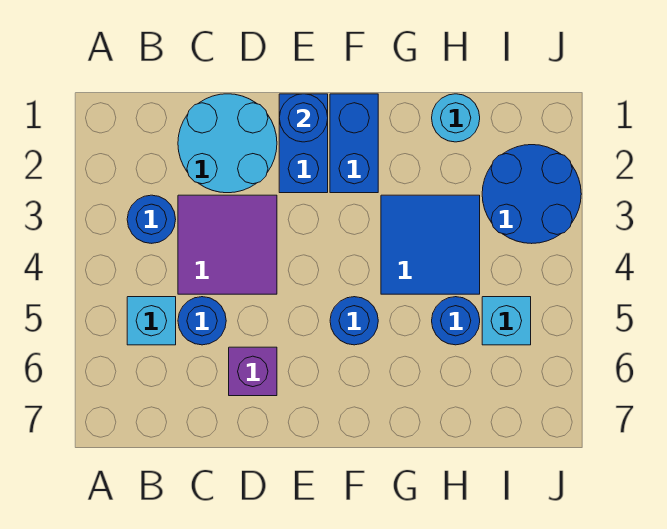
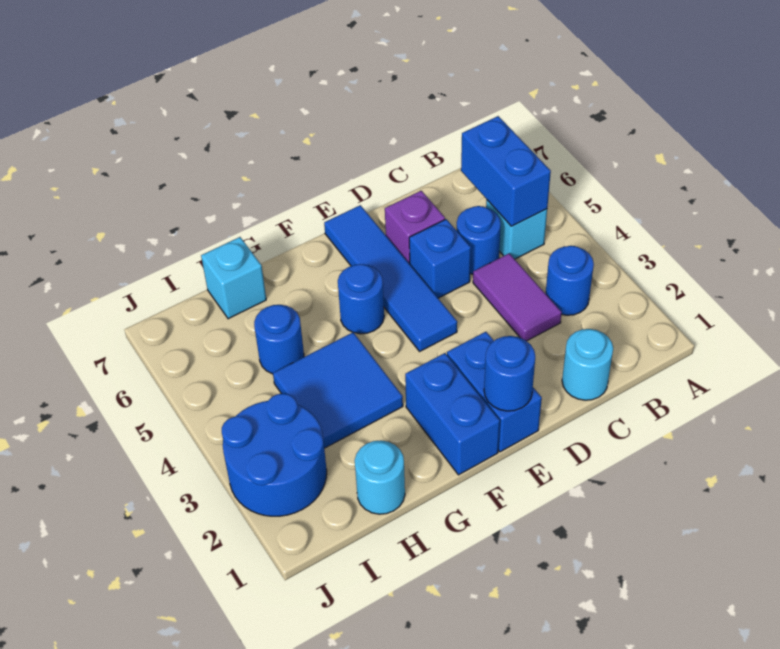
none -> blue brick B5:B6 level 2
cyan round brick C1:D2 level 1 -> cyan round brick C1 level 1
purple tile C3:D4 level 1 -> purple tile C3:C4 level 1
none -> blue brick D5 level 1
none -> blue tile E4:E7 level 1
cyan brick I5 level 1 -> cyan brick H7 level 1

